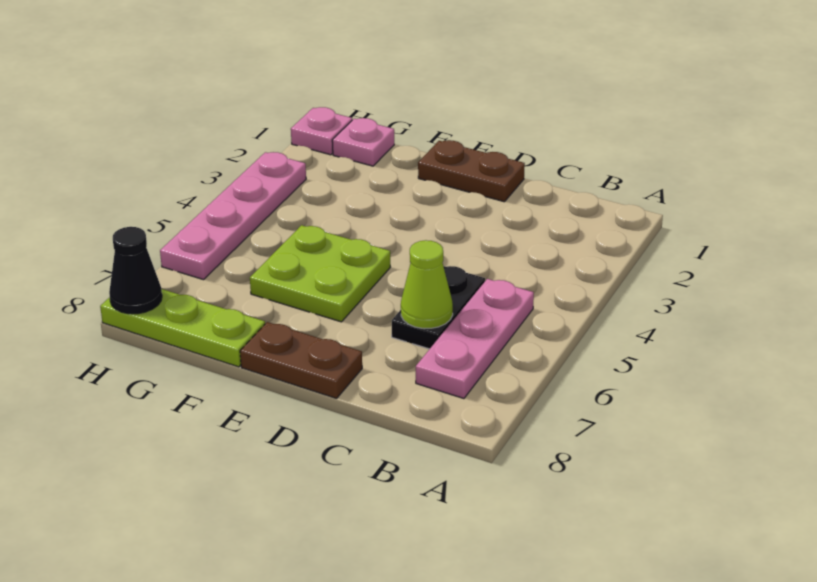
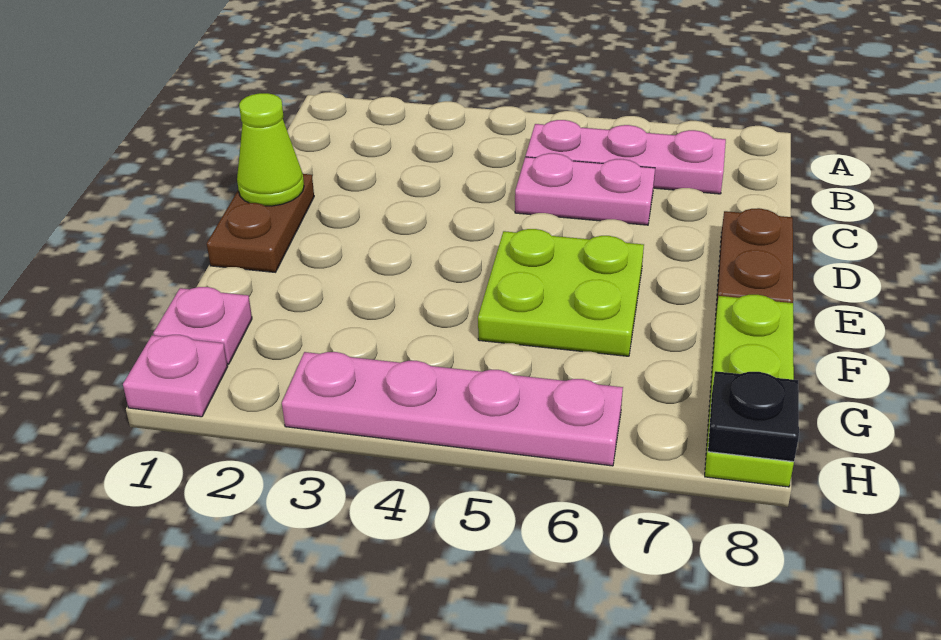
black plate C5:C6 level 1 -> pink plate C5:C6 level 1
lime cone C6 level 2 -> lime cone D1 level 2
black cone H8 level 2 -> black plate H8 level 2

